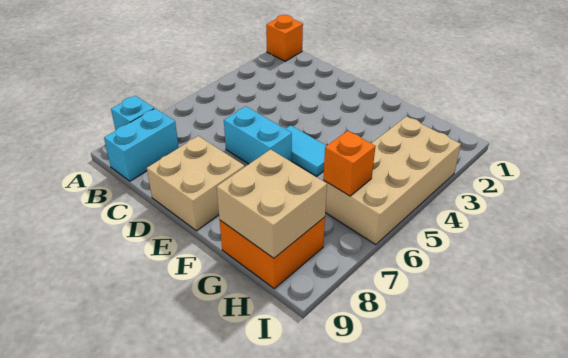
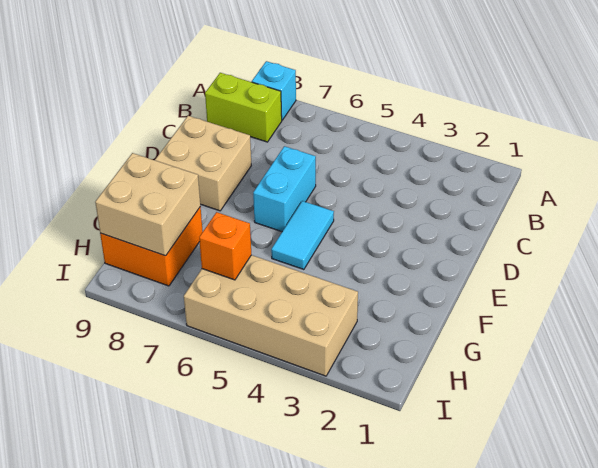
orange brick A1 level 1 -> none
cyan brick B8:B9 level 1 -> lime brick B8:B9 level 1

